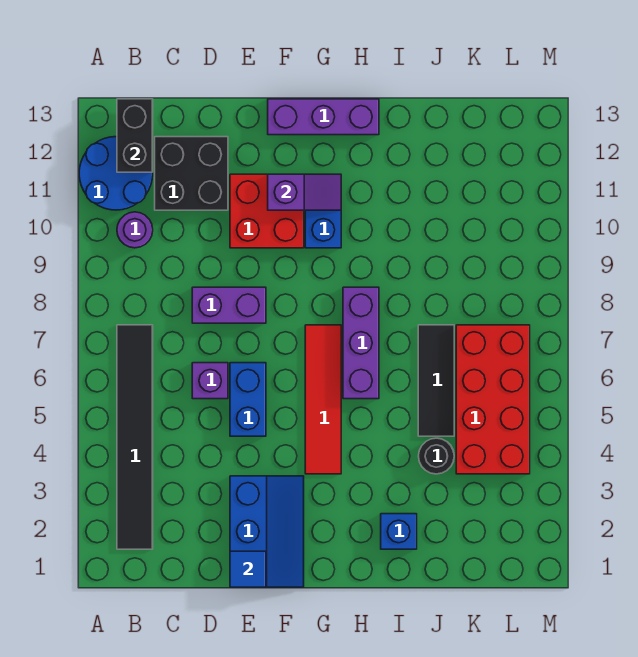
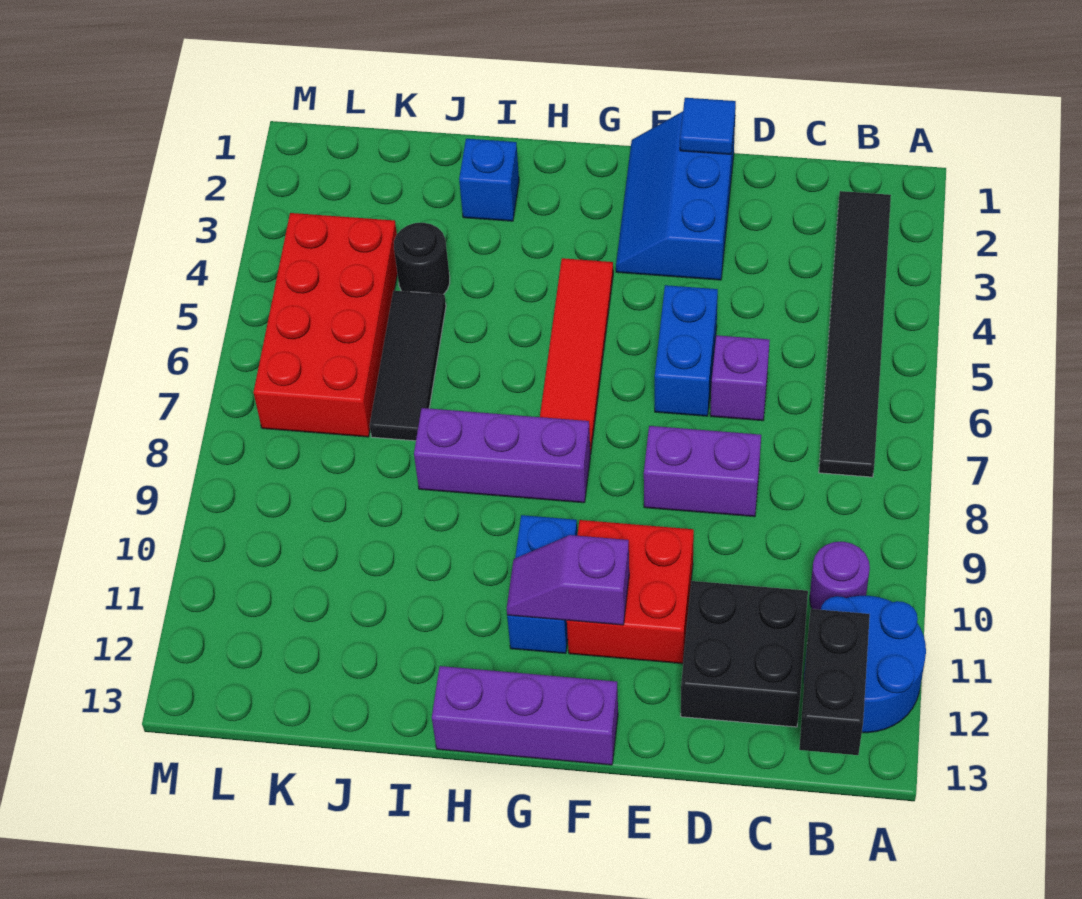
purple brick H6:H8 level 1 -> purple brick G8:I8 level 1

